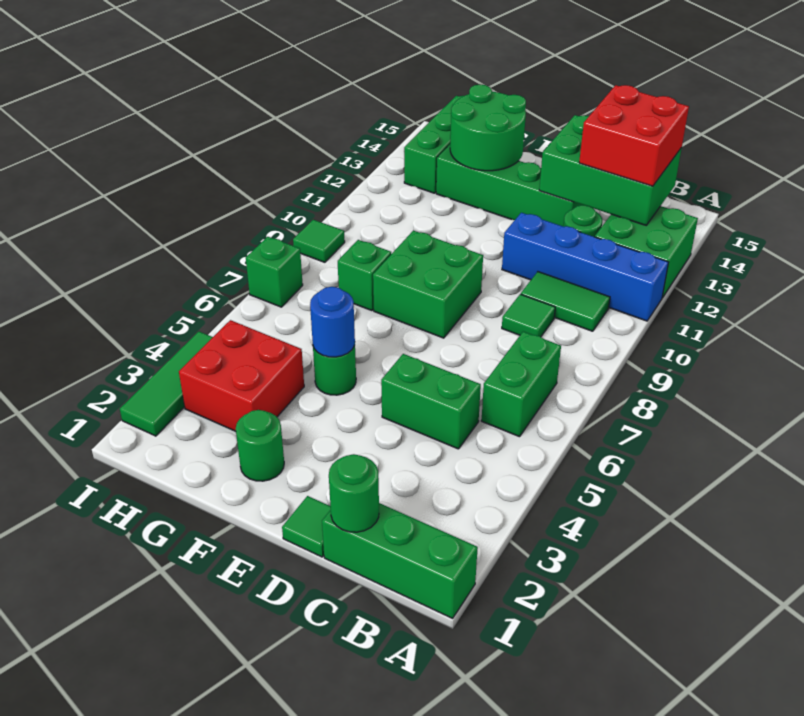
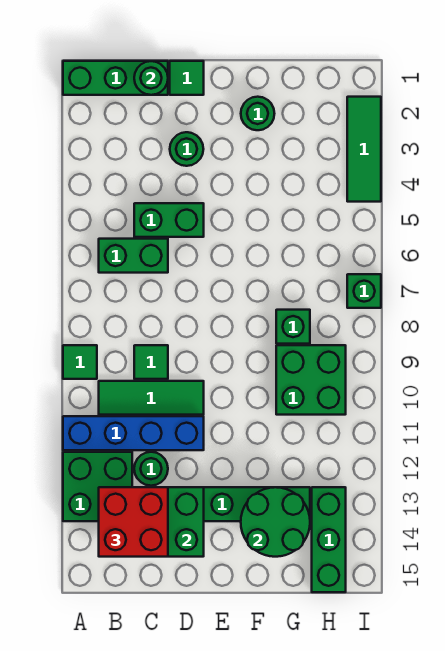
green brick B6:B7 level 1 -> green brick B6:C6 level 1
green tile B10:C10 level 1 -> green tile B10:D10 level 1
green brick E8:F9 level 1 -> green brick G9:H10 level 1
green round brick F5 level 1 -> green round brick D3 level 1
blue round brick F5 level 2 -> none
red brick G3:H4 level 1 -> none
green tile I9 level 1 -> green tile A9 level 1

